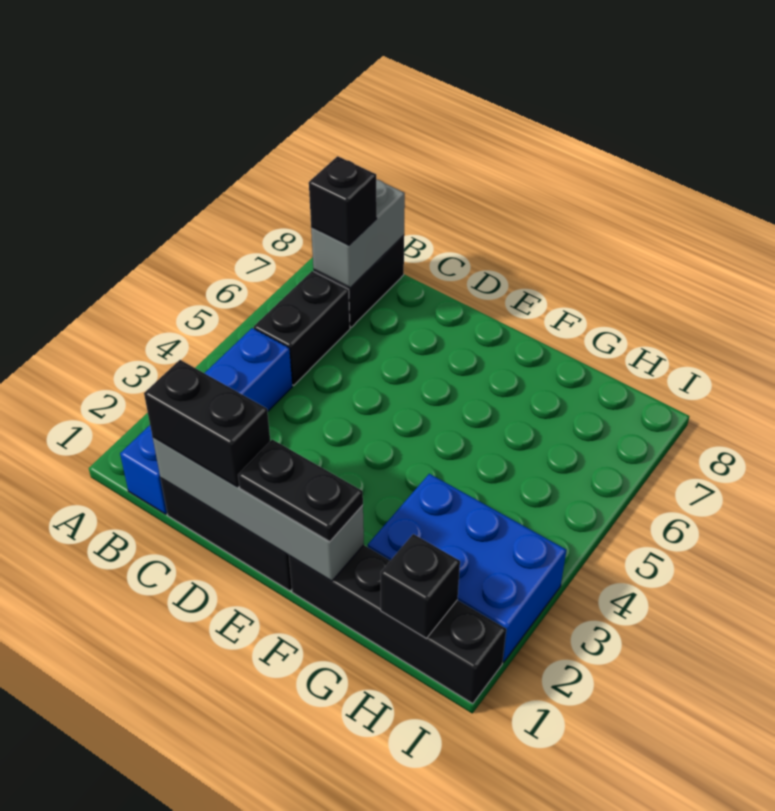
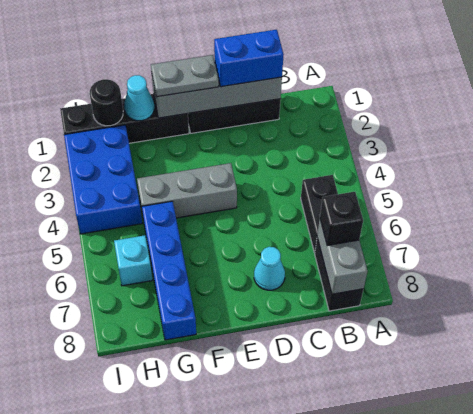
blue brick B1:B4 level 1 -> blue brick G5:G8 level 1
black brick C1:D1 level 3 -> blue brick C1:D1 level 3
none -> cyan cone D7 level 1
black plate E1:F1 level 3 -> grey plate E1:F1 level 3
none -> grey brick E4:G4 level 1
none -> cyan cone G1 level 2
blue brick G2:I3 level 1 -> blue brick H2:I4 level 1
black brick H1 level 2 -> black round brick H1 level 2
none -> cyan brick H6 level 1

